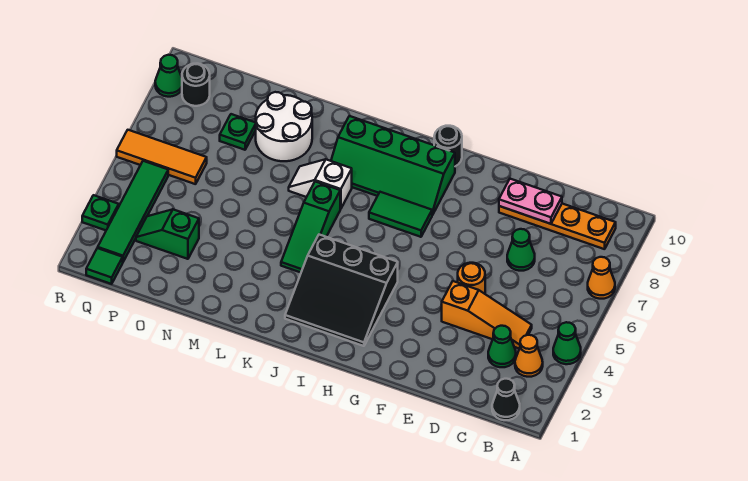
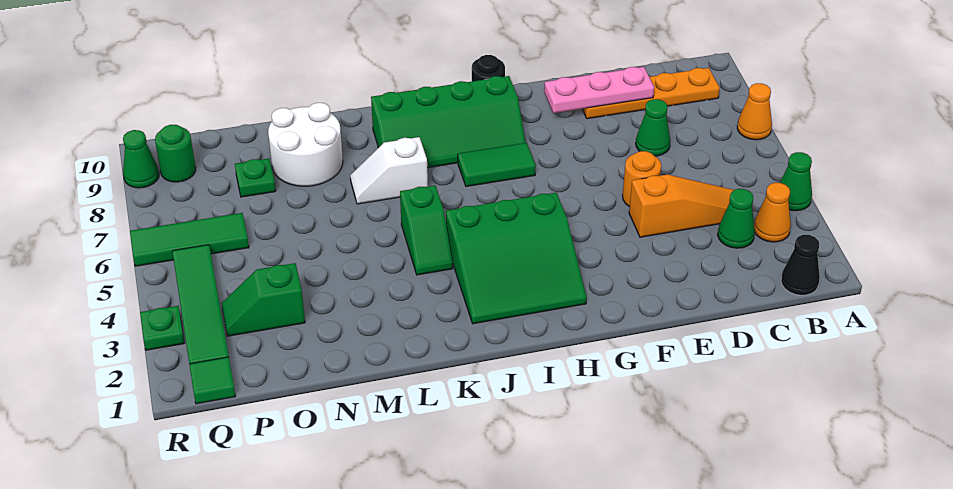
pink plate D9:E9 level 2 -> pink plate D9:F9 level 2
black slope H2:J4 level 1 top 4 -> green slope H2:J4 level 1 top 4
green slope K4:K6 level 1 top 6 -> green slope K4:K5 level 1 top 5
orange tile P6:R6 level 1 -> green tile P6:R6 level 1
black round brick Q9 level 1 -> green round brick Q9 level 1

